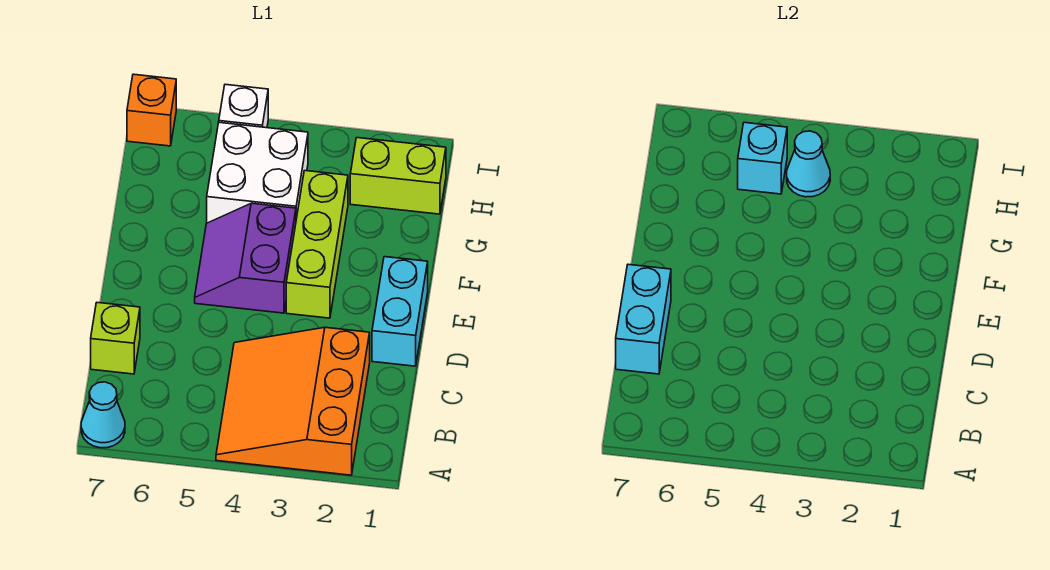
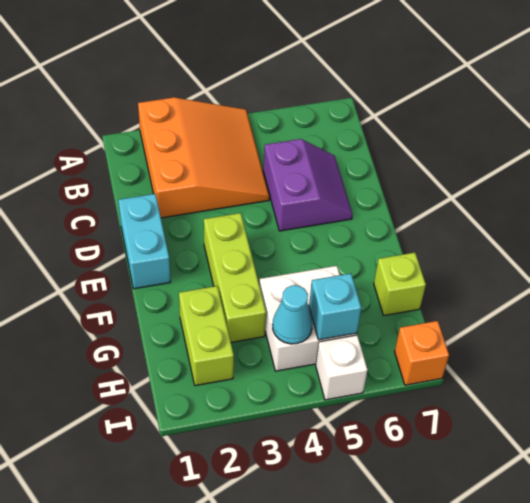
cyan cone A7 level 1 -> none
lime brick C7 level 1 -> lime brick G7 level 1
cyan brick C7:D7 level 2 -> none
purple slope E4:F5 level 1 top 4 -> purple slope C5:D6 level 1 top 5
lime brick H1:H2 level 1 -> lime brick G2:H2 level 1

